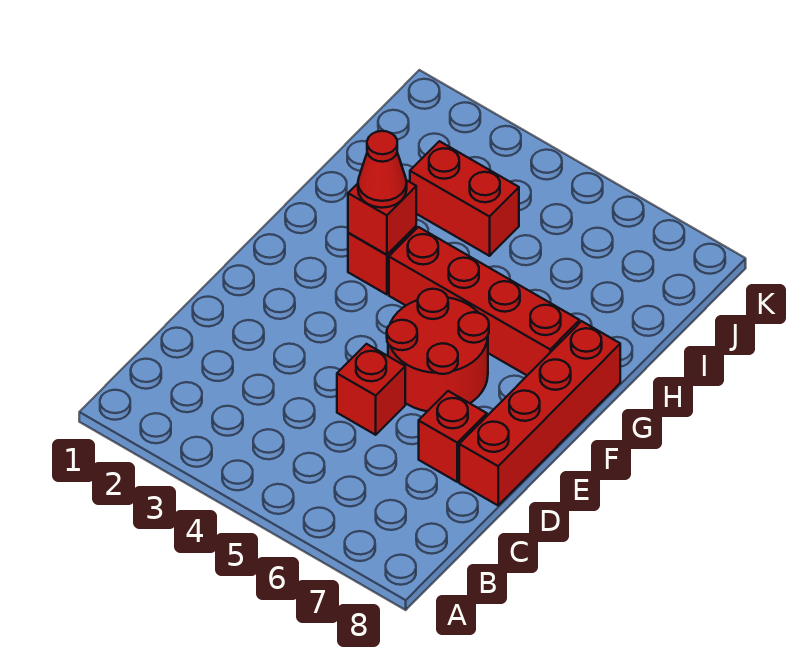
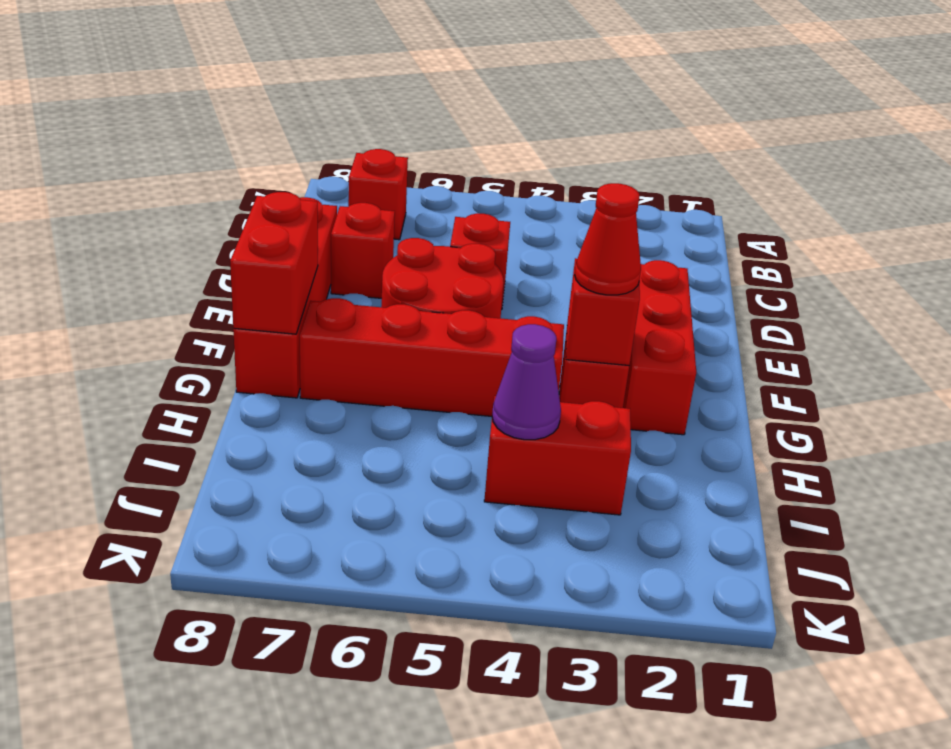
none -> red brick B7 level 1
none -> red brick E2:G2 level 1
none -> red brick F8:G8 level 2
none -> purple cone I4 level 2

